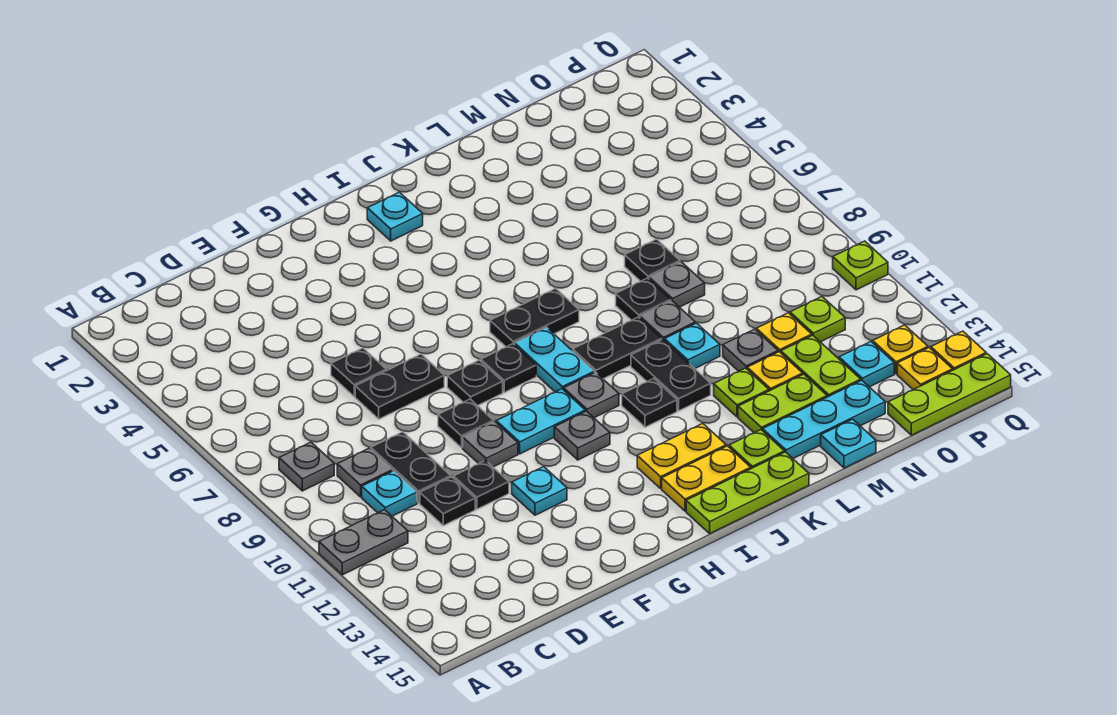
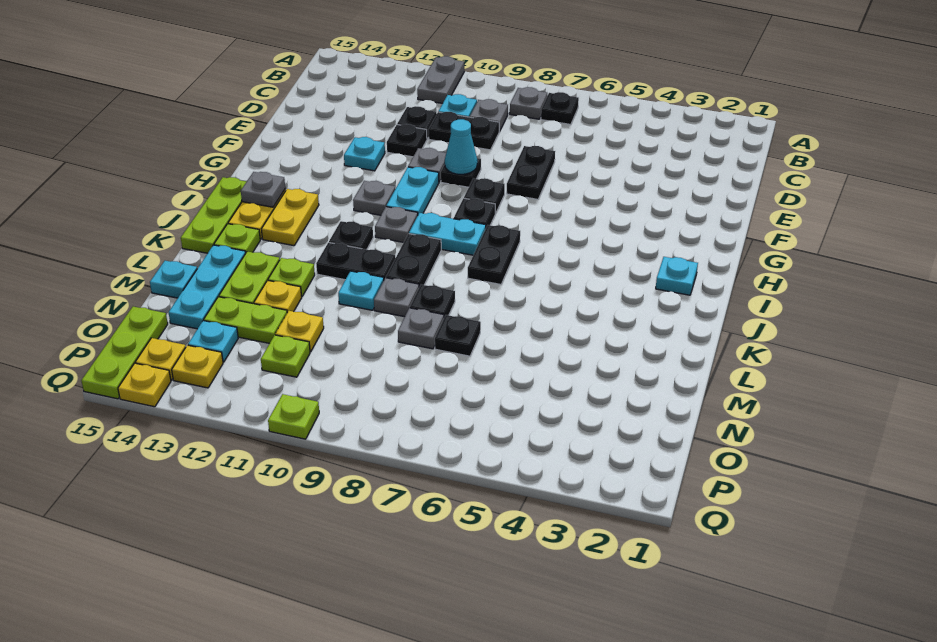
black plate E6 level 1 -> black plate B7 level 1
none -> cyan cone F9 level 2
grey plate M11 level 1 -> grey plate I14 level 2

